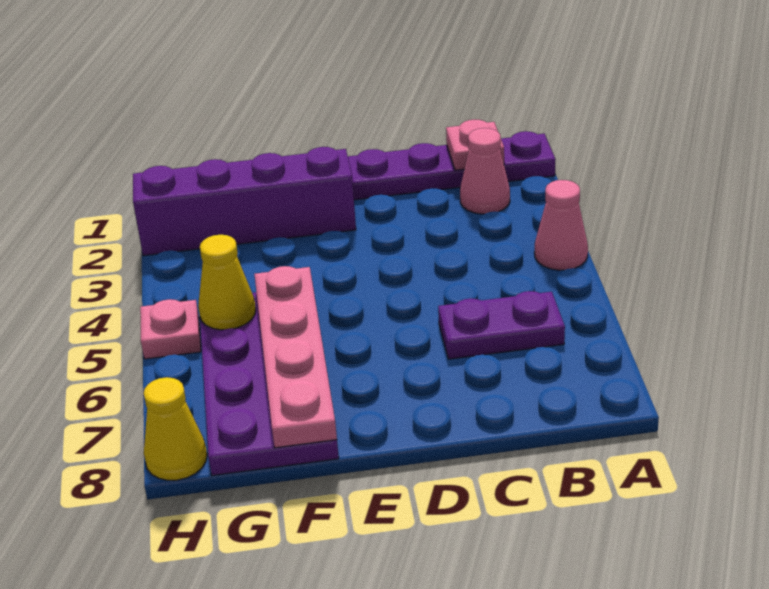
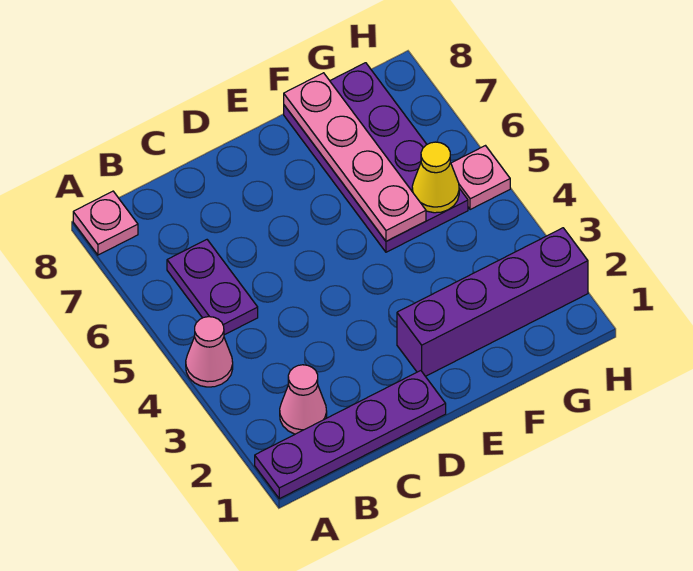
pink plate B1 level 2 -> pink plate A8 level 1
purple plate B6:C6 level 1 -> purple plate B5:B6 level 1
yellow cone H8 level 1 -> none

